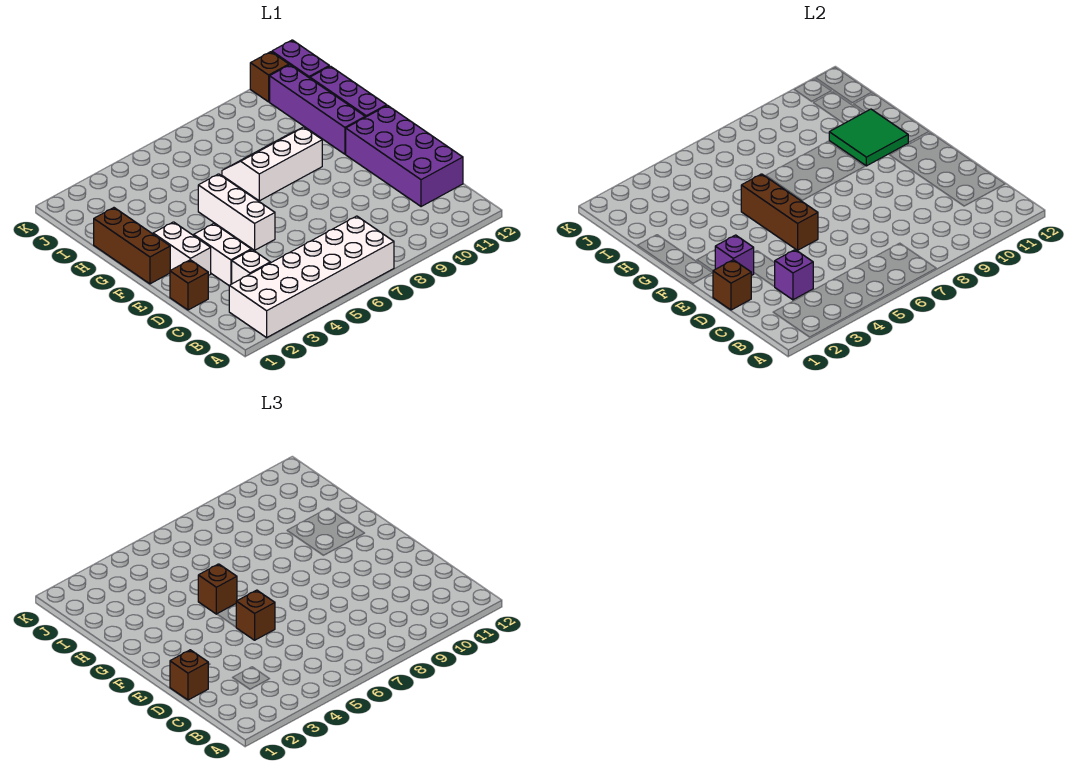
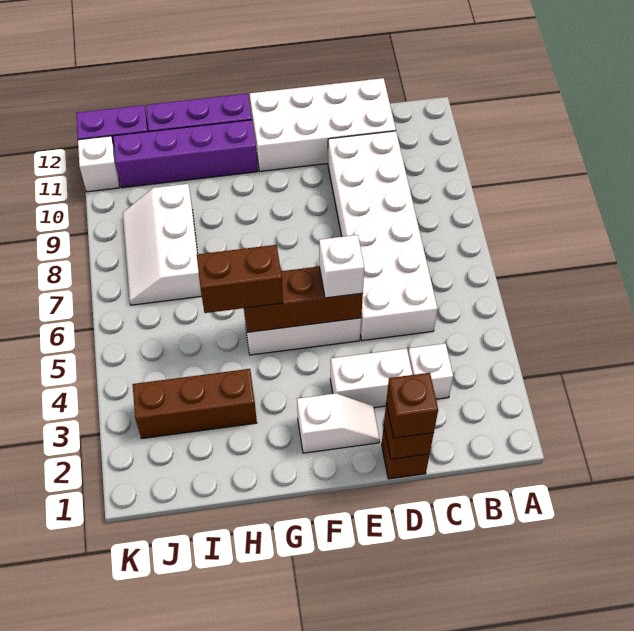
white brick A2:B7 level 1 -> white brick C5:D10 level 1
purple brick C3 level 2 -> none
purple brick C11:F12 level 1 -> white brick C11:F12 level 1
white brick E2:F2 level 1 -> white slope E2:F2 level 1 top F
purple brick E2 level 2 -> none
brown brick E5 level 3 -> white brick E5 level 3
brown brick F1:H1 level 1 -> brown brick H3:J3 level 1
brown brick G5 level 3 -> brown brick G5:H5 level 3
white slope G7:H9 level 1 top G -> white slope I7:J9 level 1 top I
green tile G10:H11 level 2 -> none
brown brick K11 level 1 -> white brick K11 level 1

